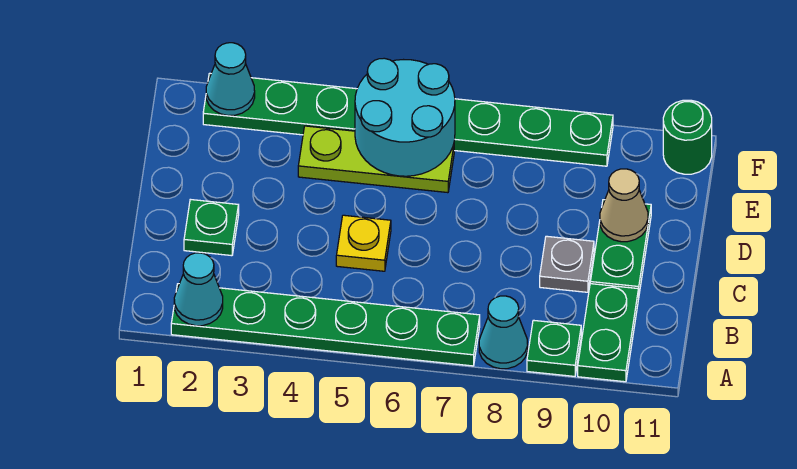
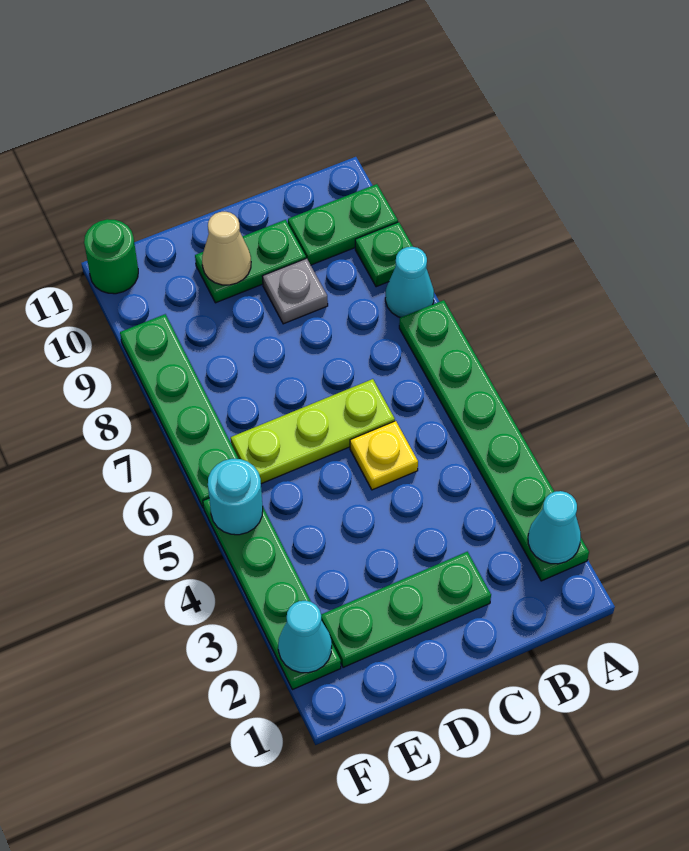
green plate C2 level 1 -> green plate C2:E2 level 1
lime plate E4:E6 level 1 -> lime plate C6:E6 level 1
cyan round brick E5:F6 level 2 -> cyan round brick F5 level 2

